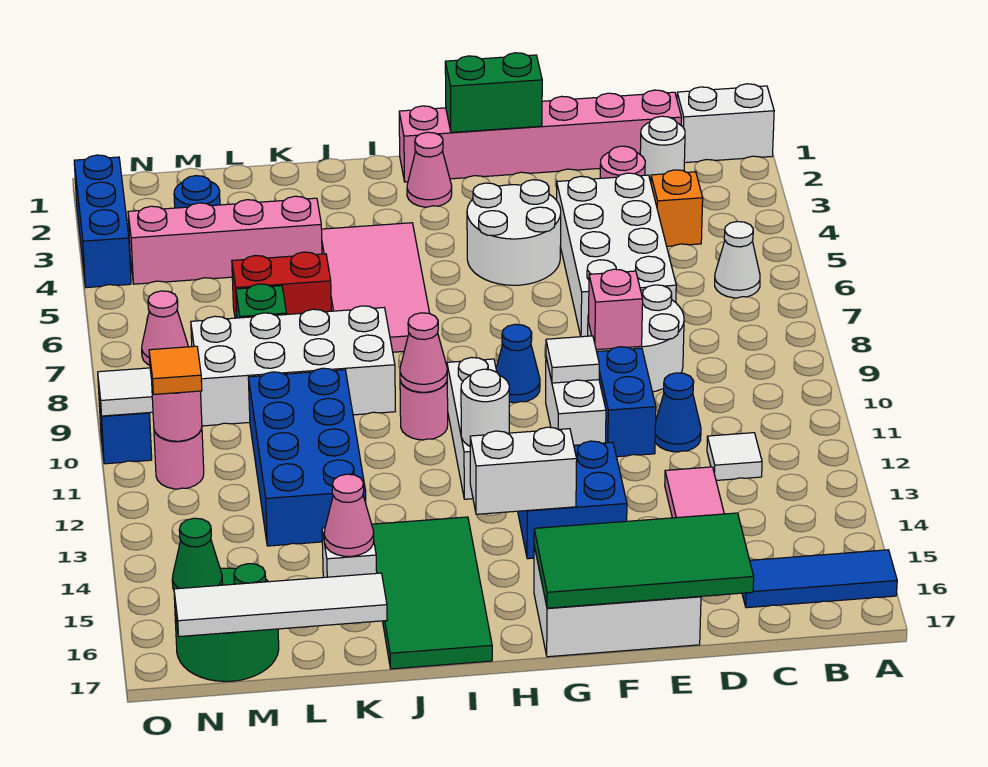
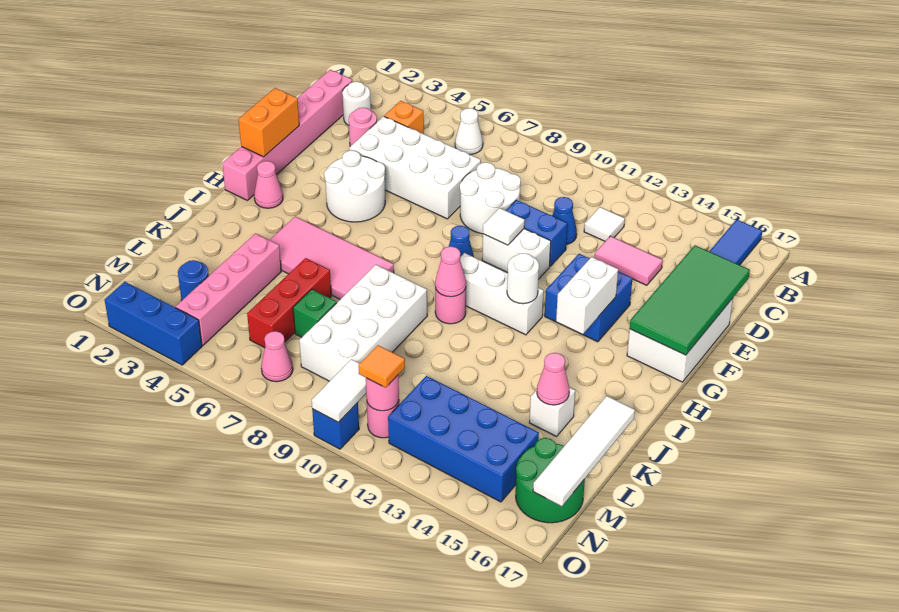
white brick A1:B1 level 1 -> none
pink brick E9 level 2 -> none
green brick F1:G1 level 2 -> orange brick F1:G1 level 2
green tile I14:J17 level 1 -> none
red brick K6:L6 level 1 -> red brick K6:M6 level 1
blue brick K10:L13 level 1 -> blue brick M12:N15 level 1
green cone N16 level 2 -> none

